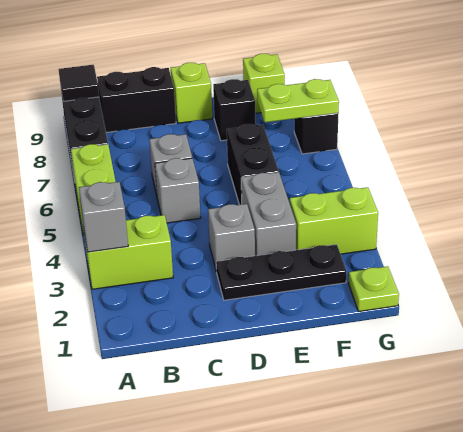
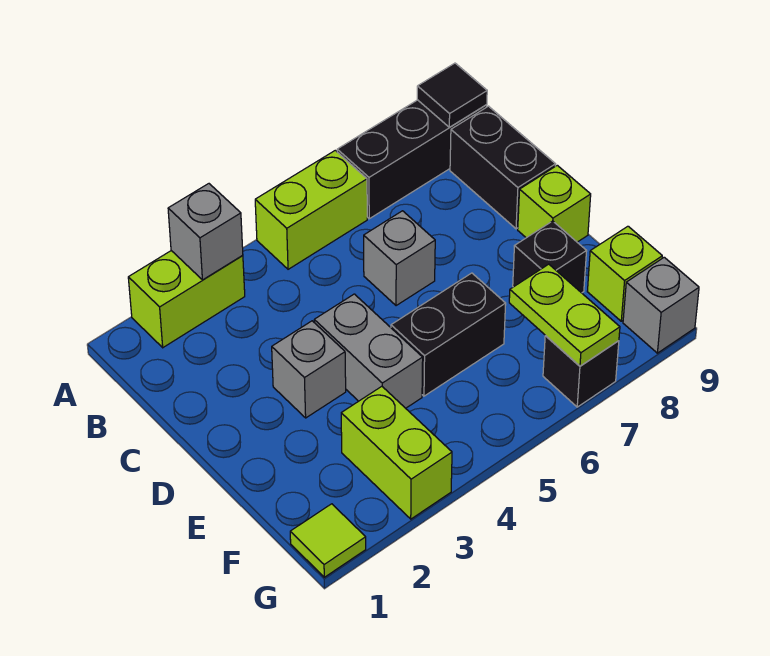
lime brick A3:B3 level 1 -> lime brick A2:A3 level 1
grey brick C5 level 1 -> grey brick G9 level 1
black plate D2:F2 level 1 -> none
grey brick E3:E4 level 1 -> grey brick D4:E4 level 1
lime plate G1 level 1 -> lime tile G1 level 1

